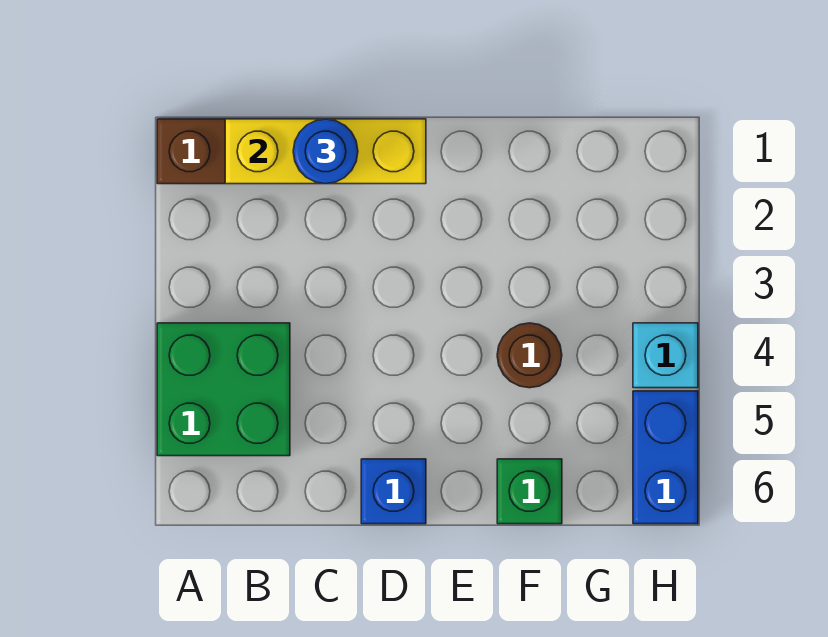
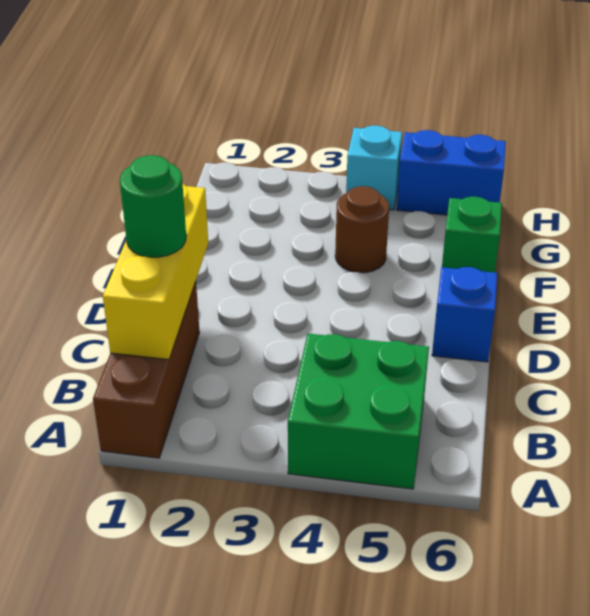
blue round brick C1 level 3 -> green round brick C1 level 3

